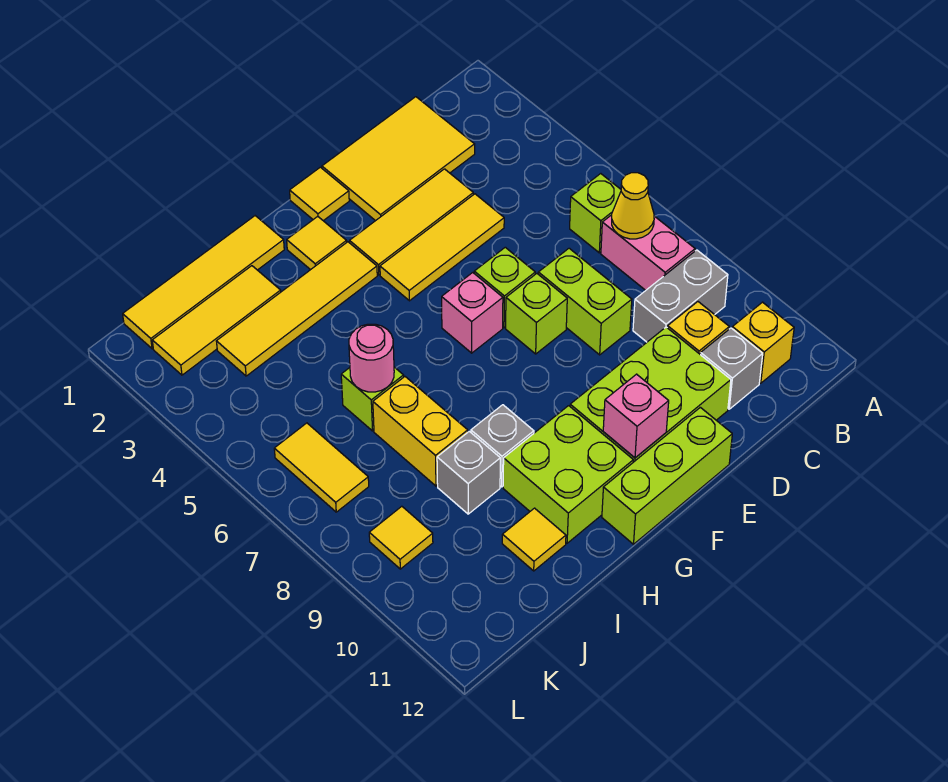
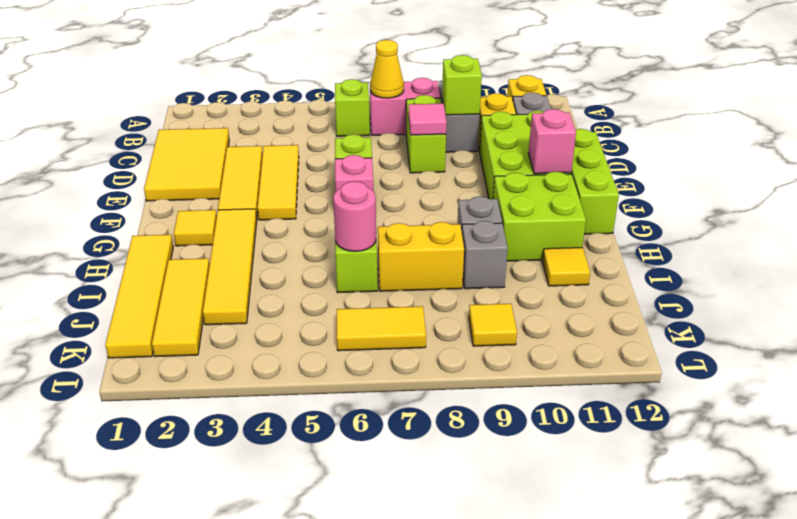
lime brick D7:D8 level 1 -> lime brick C8:D8 level 1
none -> pink tile D8 level 2
lime brick E7 level 1 -> lime brick C9 level 2
yellow tile F1 level 1 -> none

